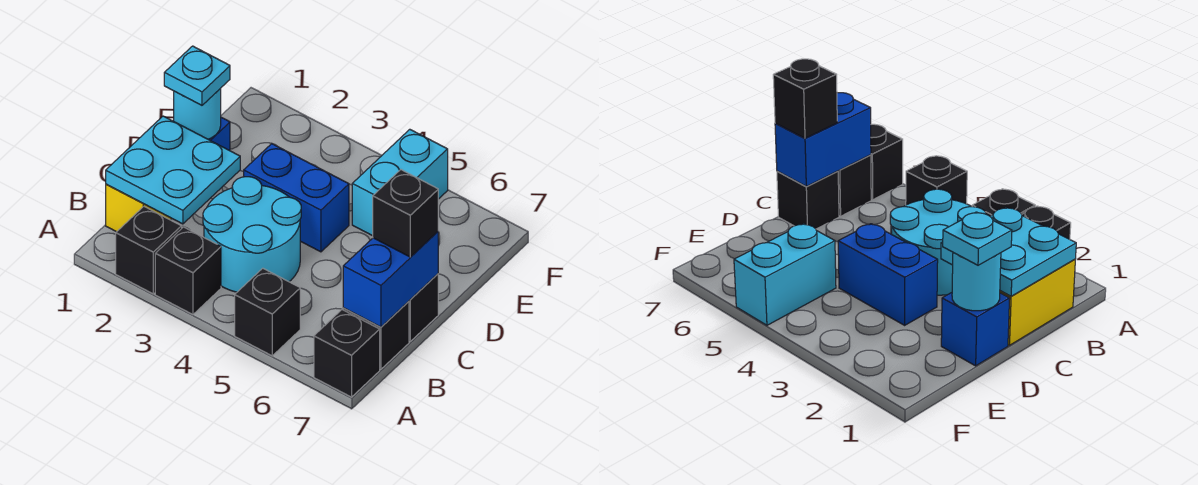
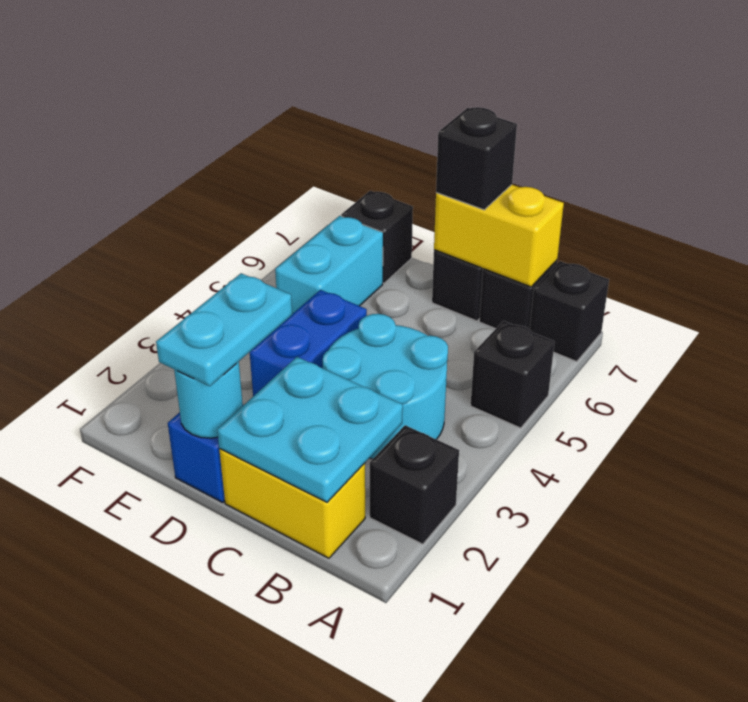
black brick A3 level 1 -> black brick E7 level 1
blue brick B7:C7 level 2 -> yellow brick B7:C7 level 2
cyan plate D1 level 3 -> cyan plate D1:D2 level 3
cyan brick E5:F5 level 1 -> cyan brick E5:E6 level 1

